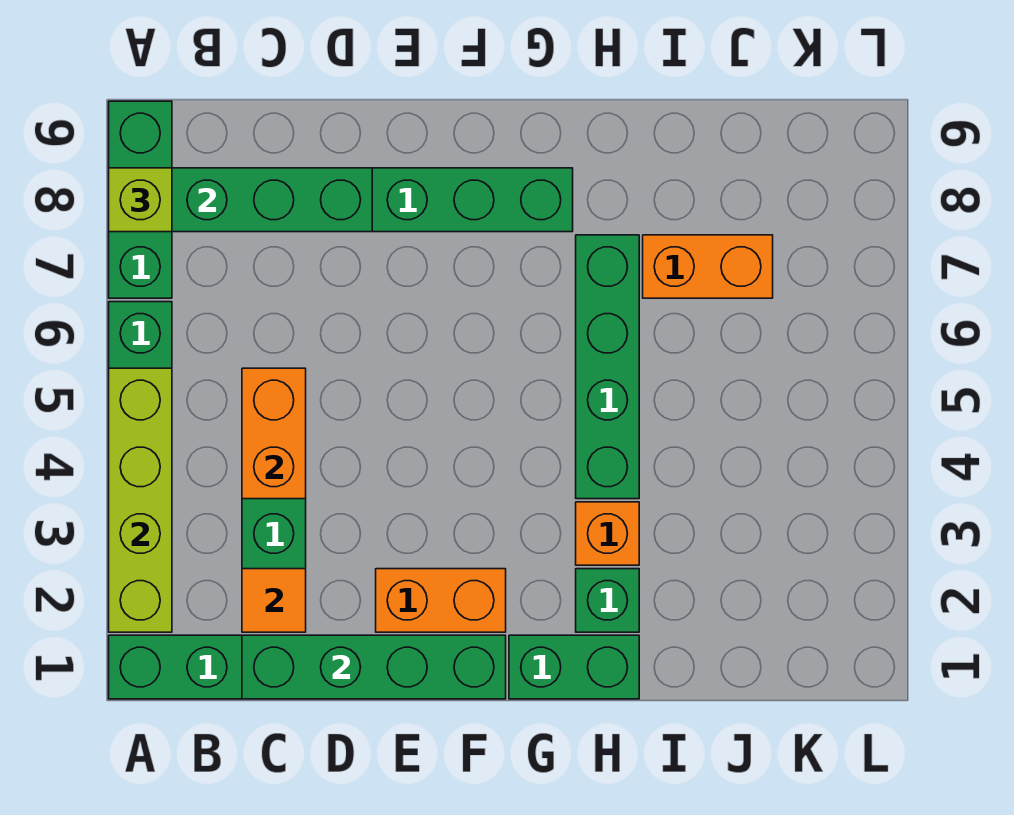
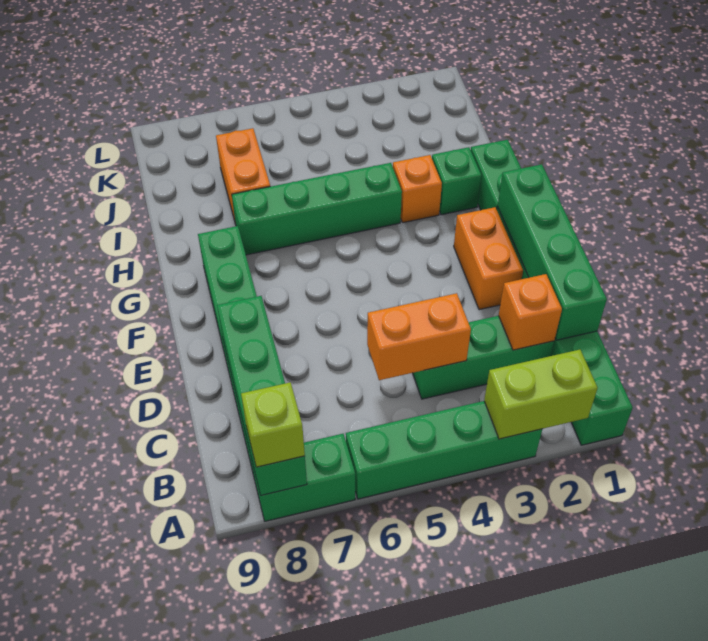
lime brick A2:A5 level 2 -> lime brick A2:A3 level 2
green brick A7:A9 level 1 -> green brick A7:A8 level 1
orange tile C2 level 2 -> orange brick C2 level 2

